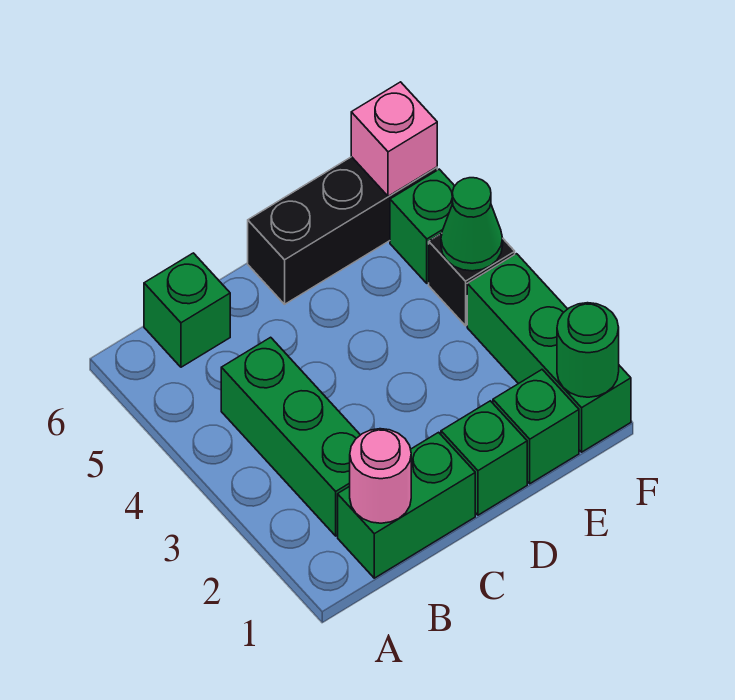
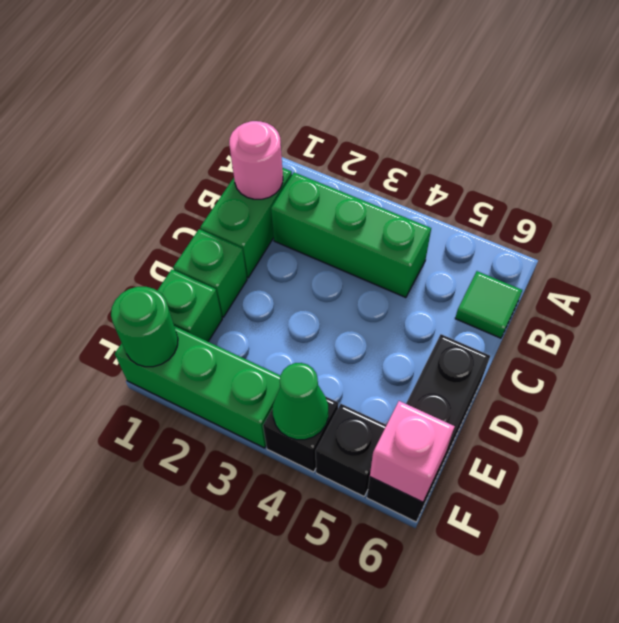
green brick B6 level 1 -> green tile B6 level 1
green brick F5 level 1 -> black brick F5 level 1

